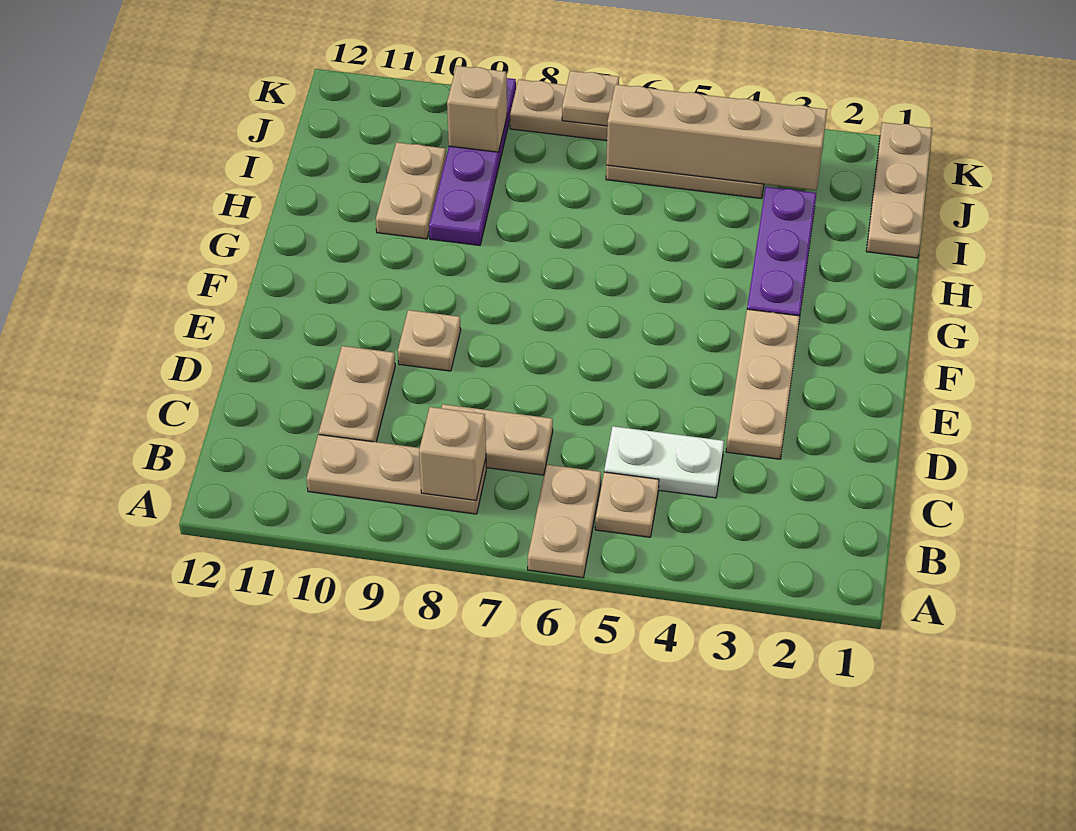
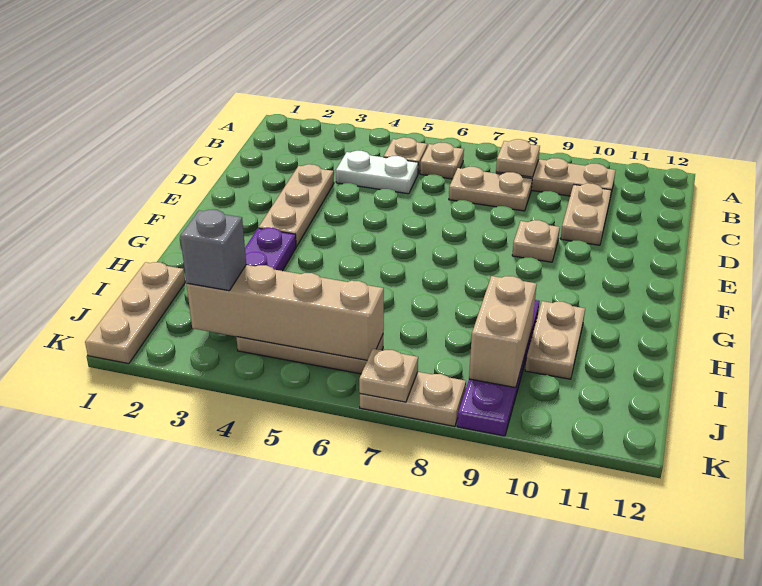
tan plate A6:B6 level 1 -> tan plate B6 level 1
tan brick B8 level 2 -> tan plate B8 level 2
none -> grey brick J3 level 3
tan brick J9 level 2 -> tan brick I9:J9 level 2

